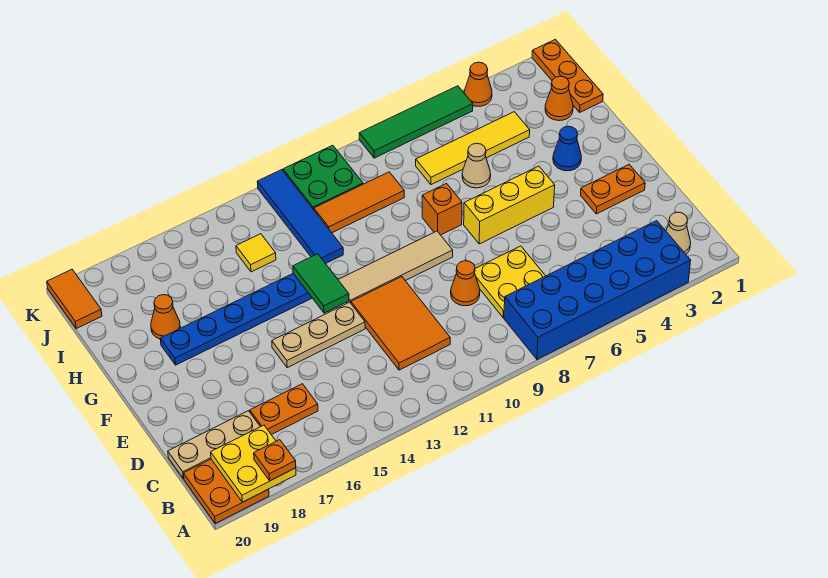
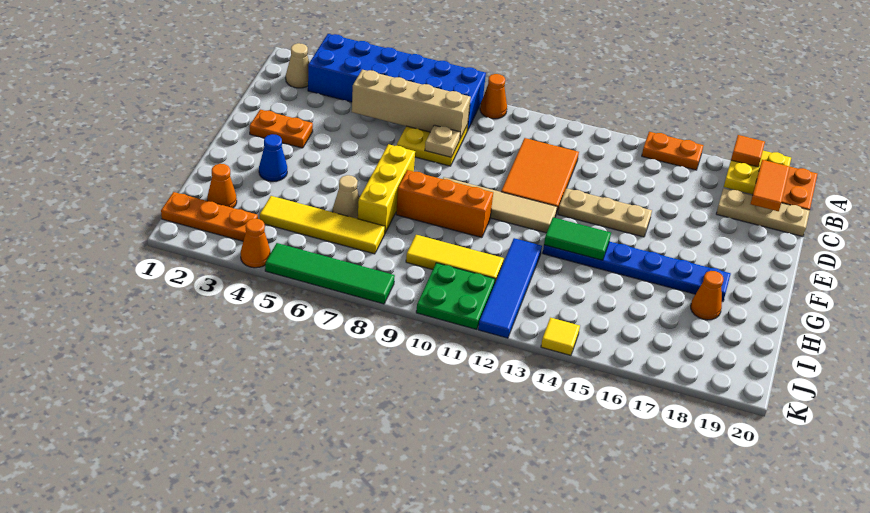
orange plate A18 level 3 -> orange tile A18 level 3
none -> tan brick C5:C8 level 2
orange plate C16:C17 level 1 -> orange plate A15:A16 level 1
none -> tan plate D8 level 2
orange cone D9 level 1 -> orange cone A9 level 1
yellow brick F5:F7 level 1 -> yellow brick F7:H7 level 1
green tile F13:G13 level 2 -> green tile G13:G14 level 2
orange brick G8 level 1 -> orange brick G8:G10 level 1
orange plate I1:K1 level 1 -> orange plate J1:J3 level 1
orange tile I9:I11 level 1 -> yellow tile I9:I11 level 1
yellow tile I14 level 1 -> yellow tile K14 level 1
orange tile J20:K20 level 1 -> orange tile B19:C19 level 3

